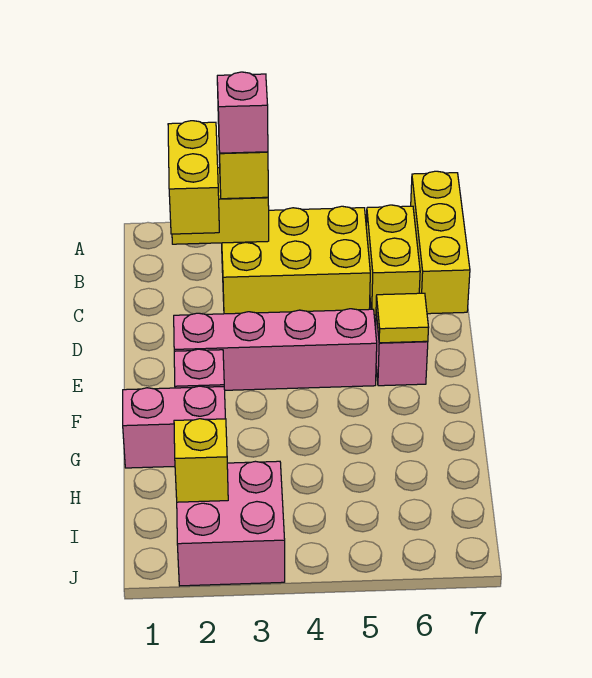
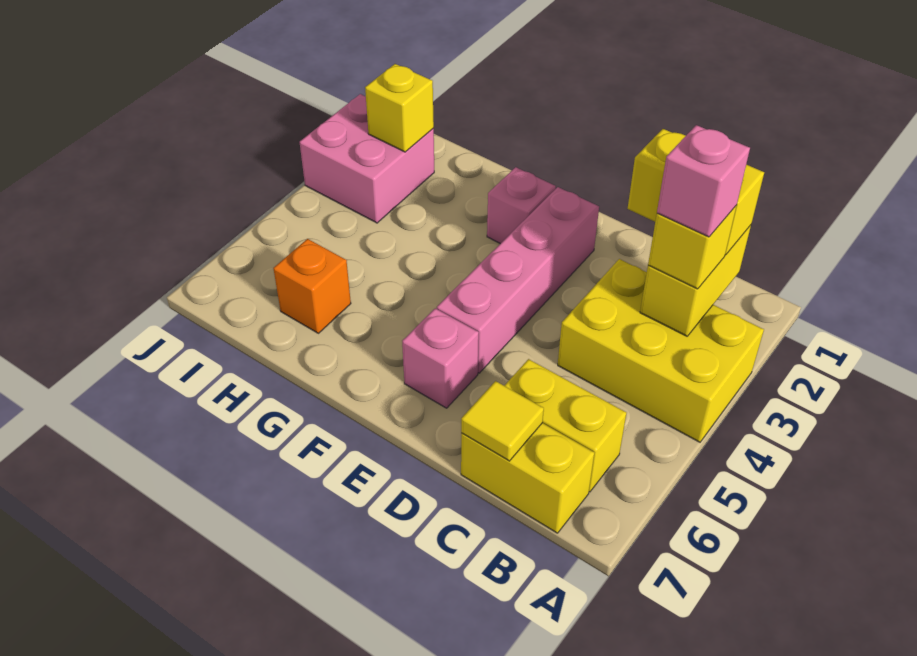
yellow brick A7:C7 level 1 -> yellow brick B7:C7 level 1
yellow brick B3:C5 level 1 -> yellow brick A3:C4 level 1
yellow tile E6 level 2 -> yellow tile C7 level 2
pink brick G1:G2 level 1 -> none
none -> orange brick H6 level 1

